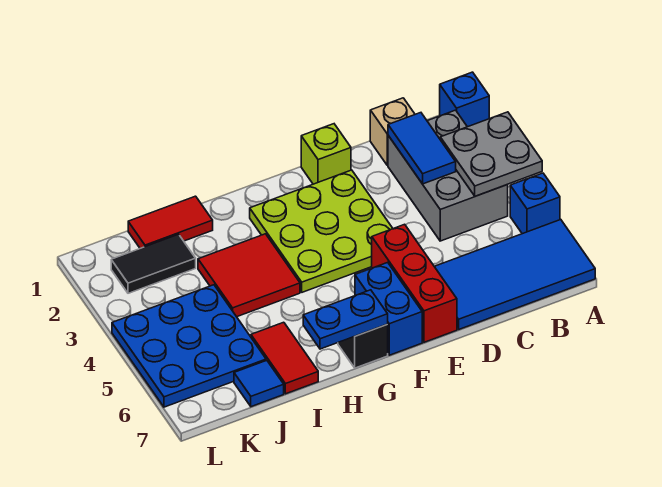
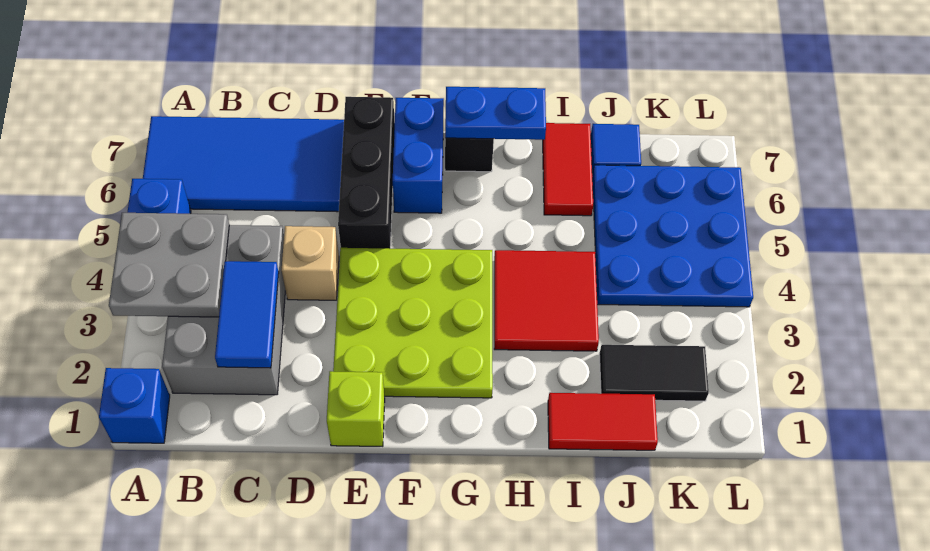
tan brick C1 level 1 -> tan brick D4 level 1
red brick E5:E7 level 1 -> black brick E5:E7 level 1

